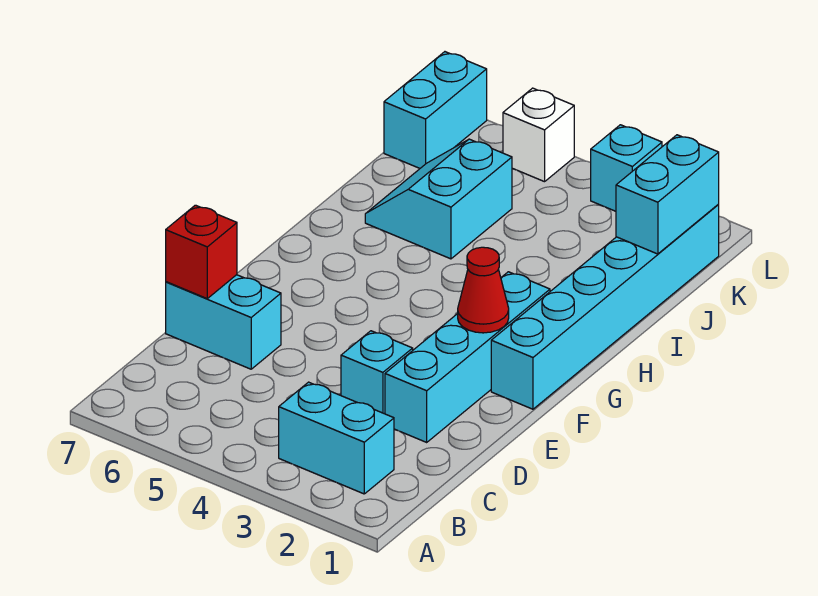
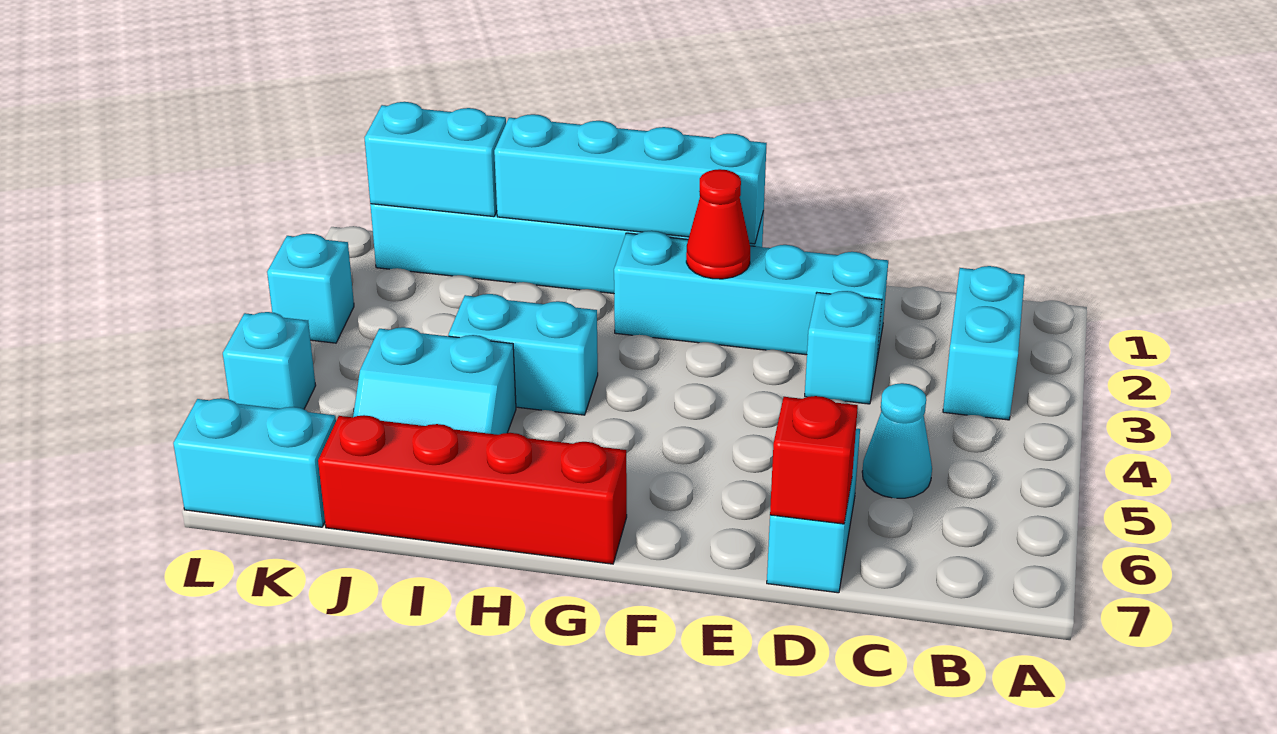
none -> cyan cone C5 level 1
none -> cyan brick F1:I1 level 2
none -> red brick G7:J7 level 1
none -> cyan brick H4:I4 level 1
white brick L5 level 1 -> cyan brick L5 level 1

